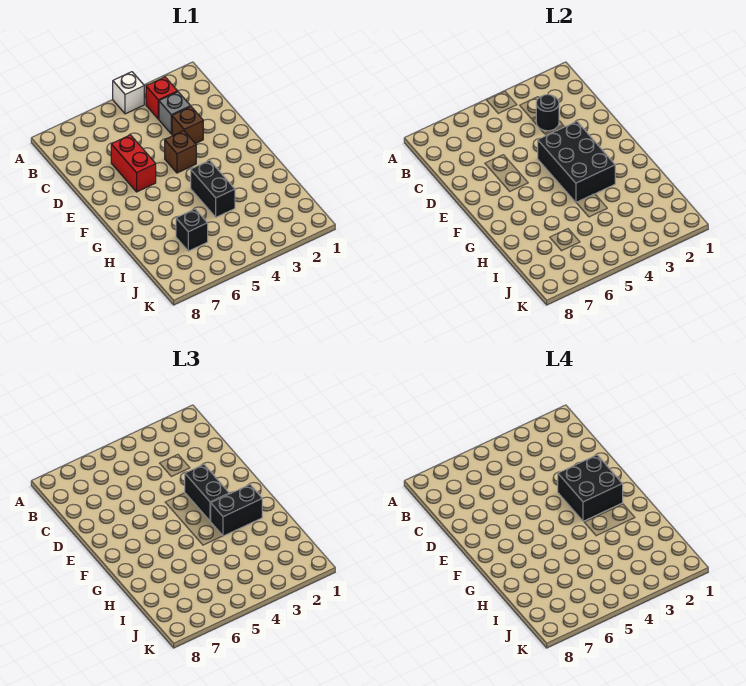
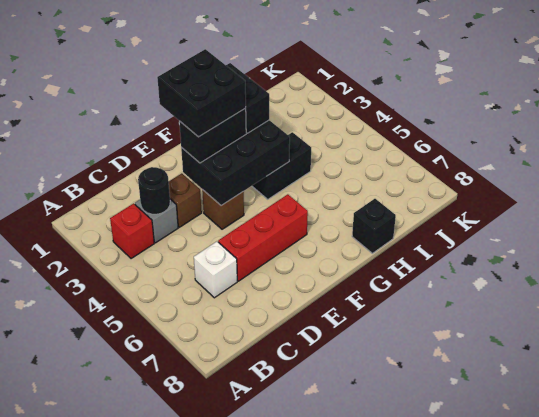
white brick A4 level 1 -> white brick C6 level 1
red brick D6:E6 level 1 -> red brick D6:F6 level 1
black brick I6 level 1 -> black brick H8 level 1

